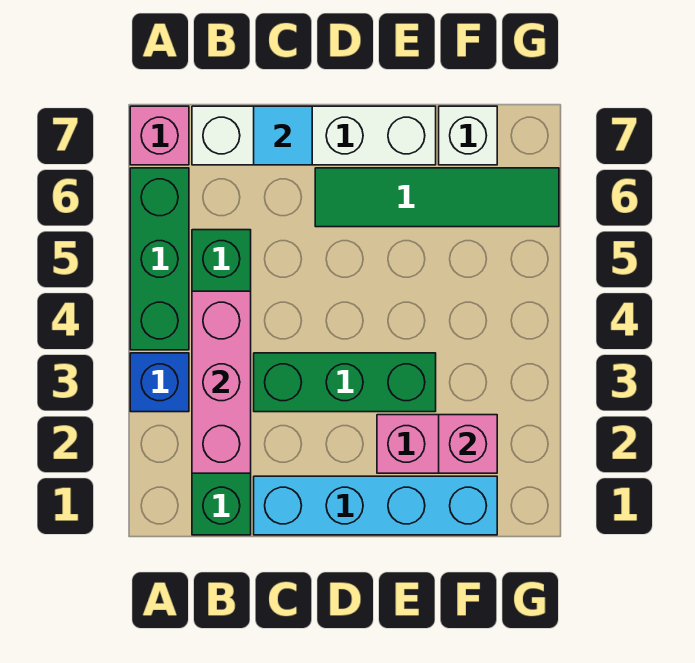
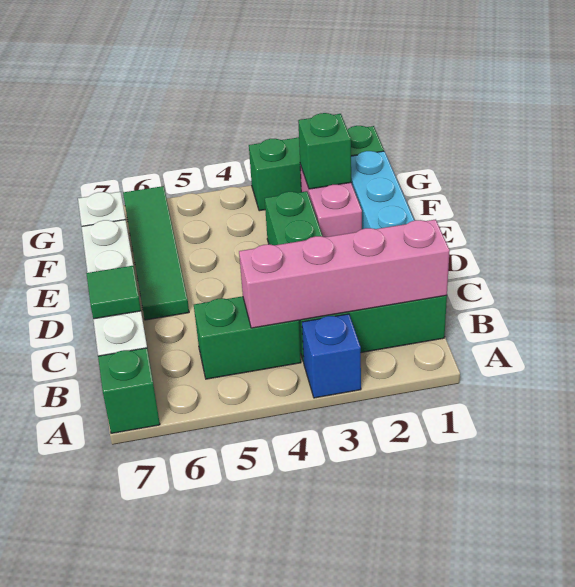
green brick A4:A6 level 1 -> green brick G1:G3 level 1
pink brick A7 level 1 -> green brick A7 level 1
pink brick B2:B4 level 2 -> pink brick B1:B4 level 2
cyan tile C7 level 2 -> green tile C7 level 2
pink brick F2 level 2 -> green brick F2 level 2

